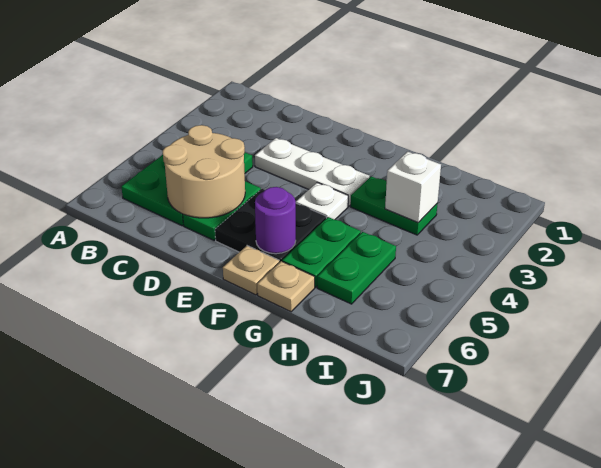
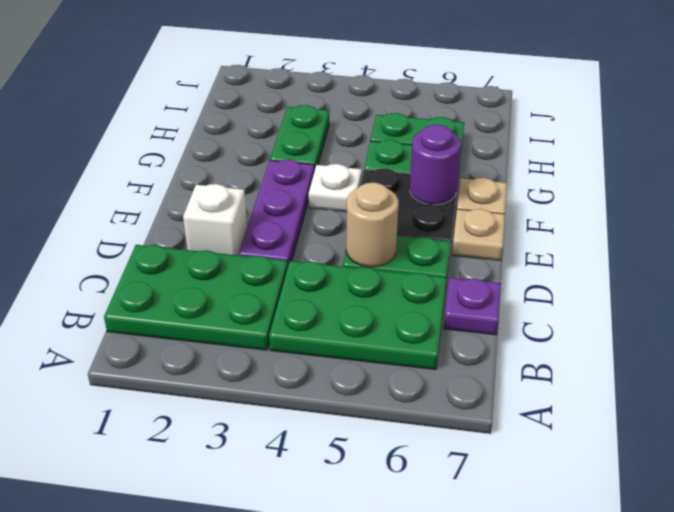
none -> green plate B1:C3 level 1
tan round brick C5:D6 level 2 -> tan round brick D5 level 2
none -> purple plate C7 level 1
white plate D3:F3 level 1 -> purple plate D3:F3 level 1
tan plate G7 level 1 -> tan plate E7 level 1
white brick H3 level 2 -> white brick D2 level 1

